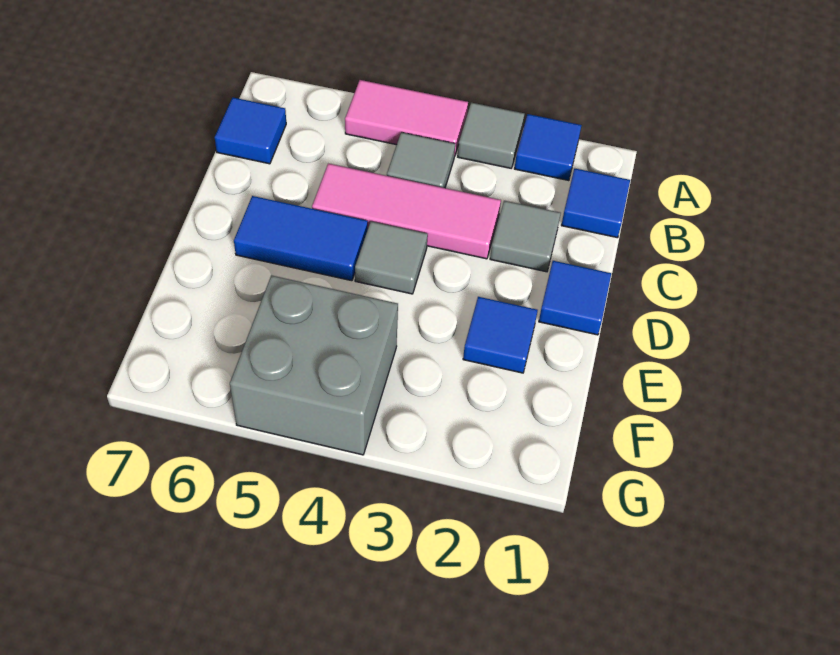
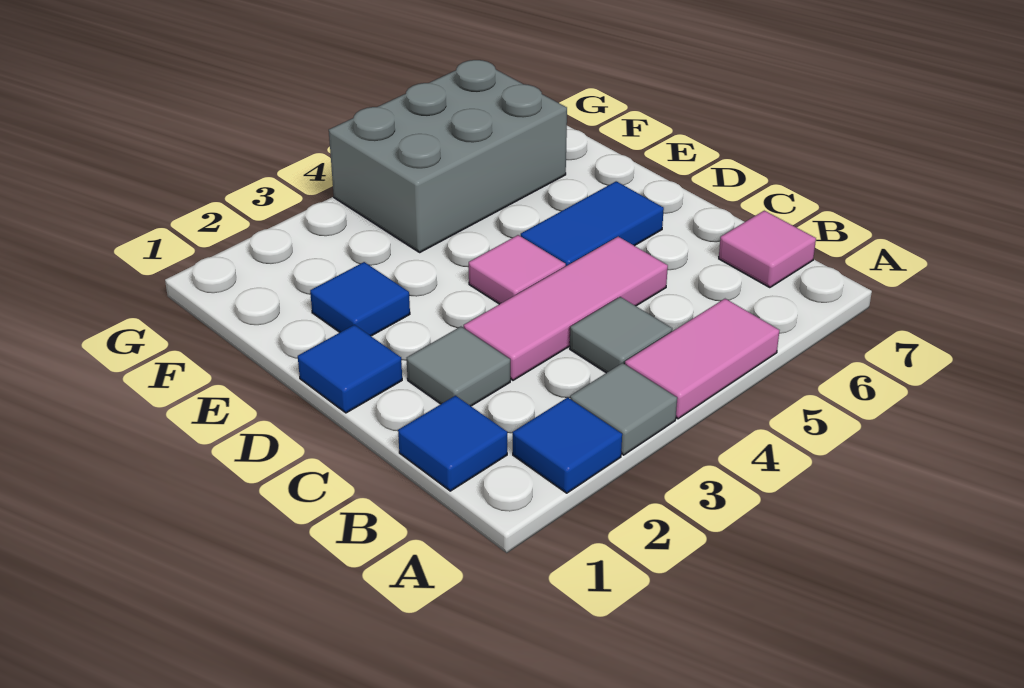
blue tile B7 level 1 -> pink tile B7 level 1
grey tile D4 level 1 -> pink tile D4 level 1
grey brick F4:G5 level 1 -> grey brick F4:G6 level 1

